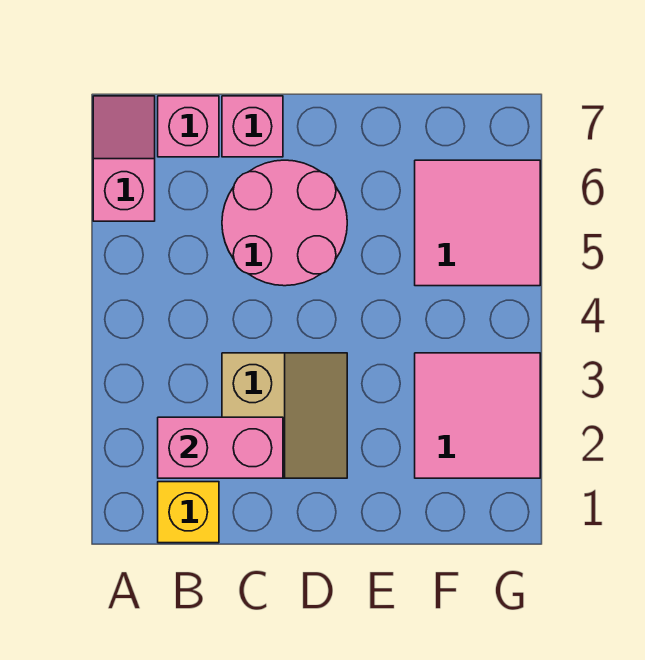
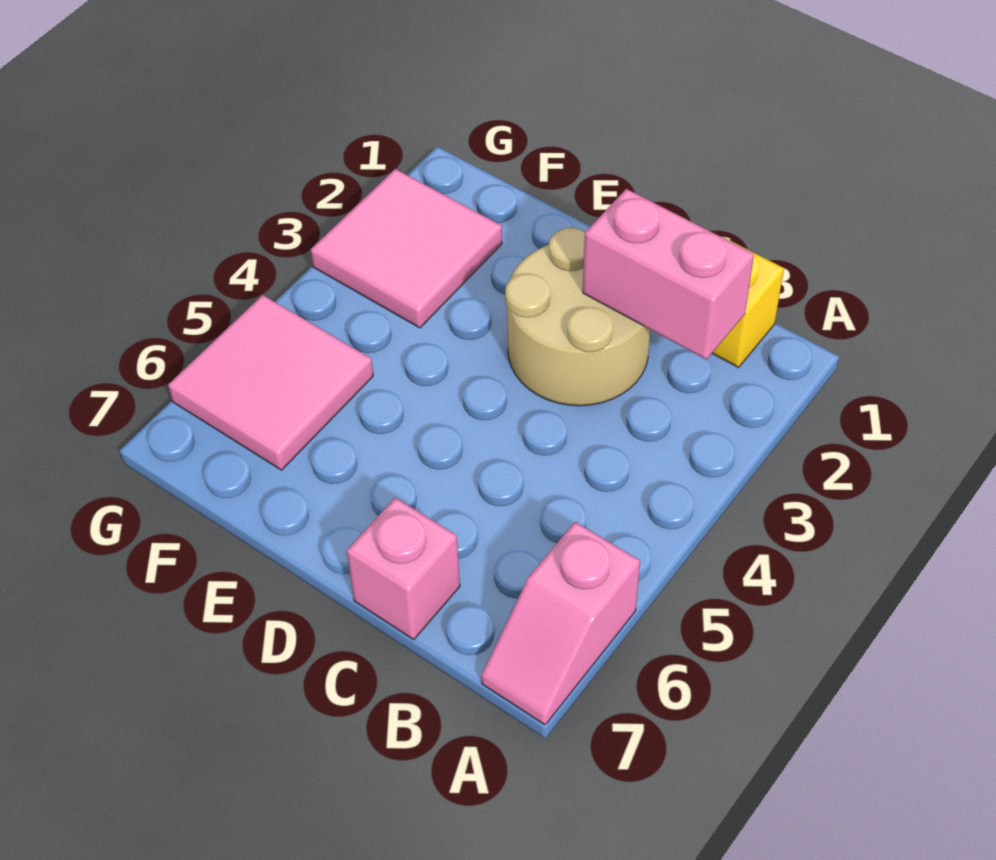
pink brick B7 level 1 -> none
tan slope C2:D3 level 1 top C -> tan round brick C2:D3 level 1
pink round brick C5:D6 level 1 -> none

